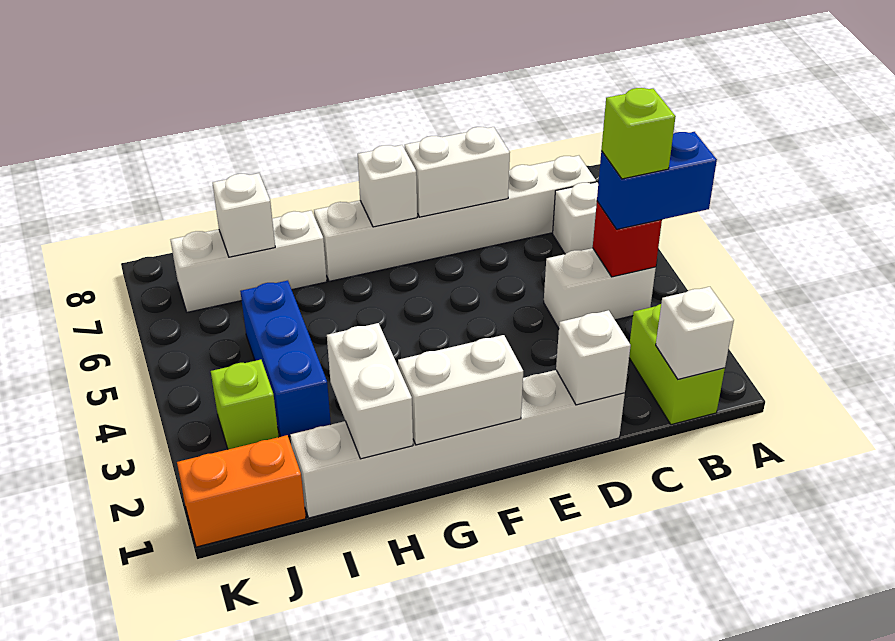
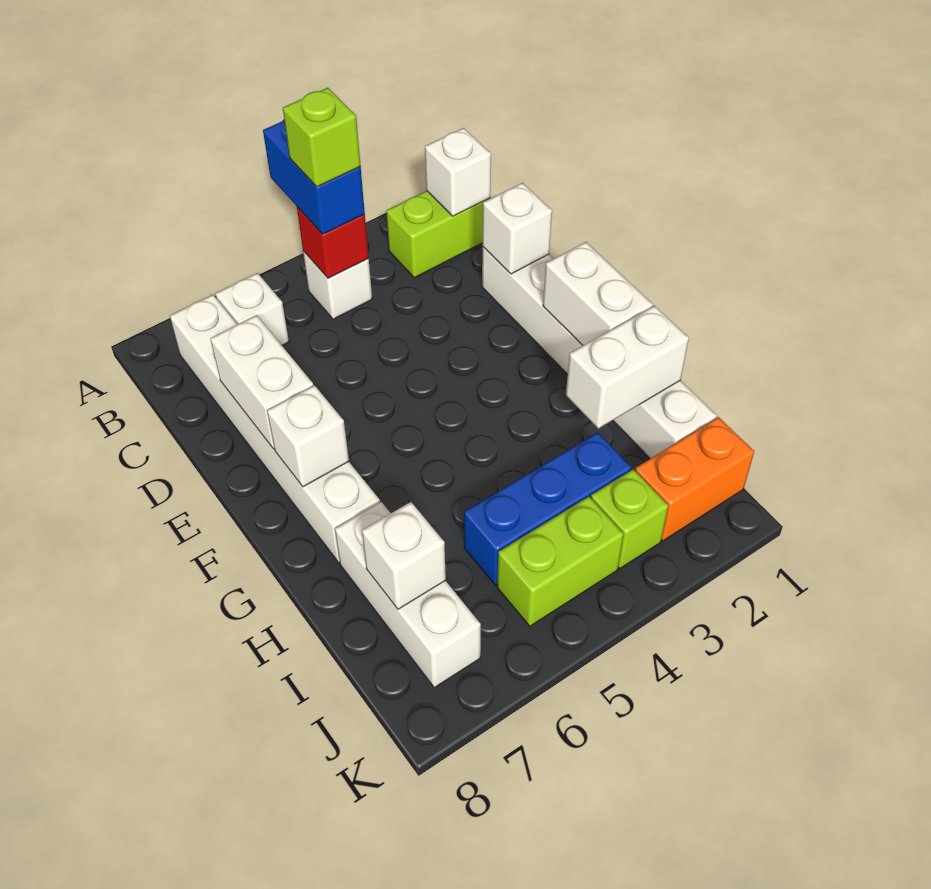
white brick B4:C4 level 1 -> white brick B4 level 1
orange brick J1:K1 level 1 -> orange brick J1:J2 level 1
none -> lime brick J4:J5 level 1

